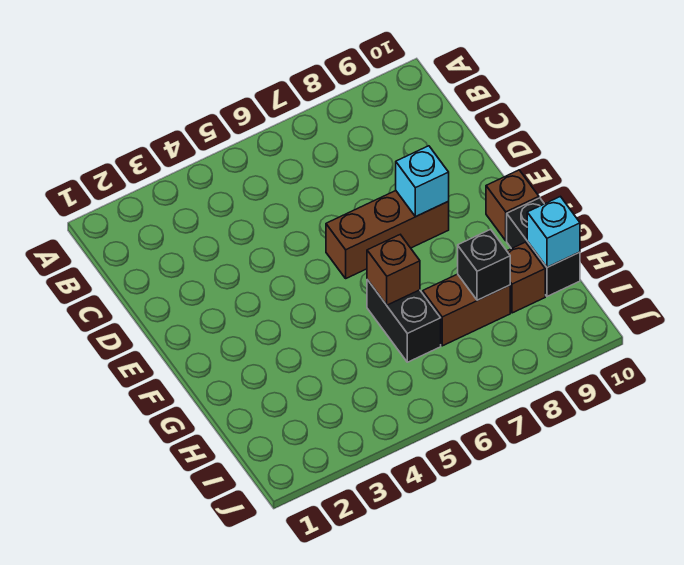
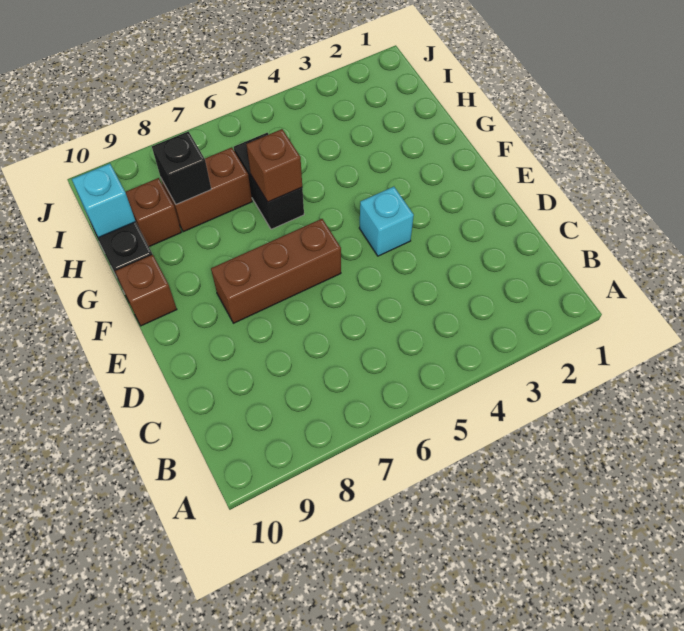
cyan brick E8 level 2 -> cyan brick E4 level 1

